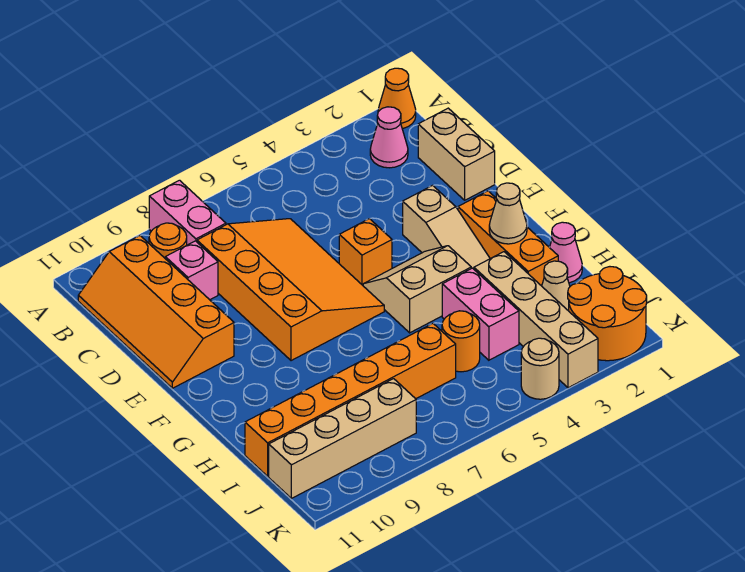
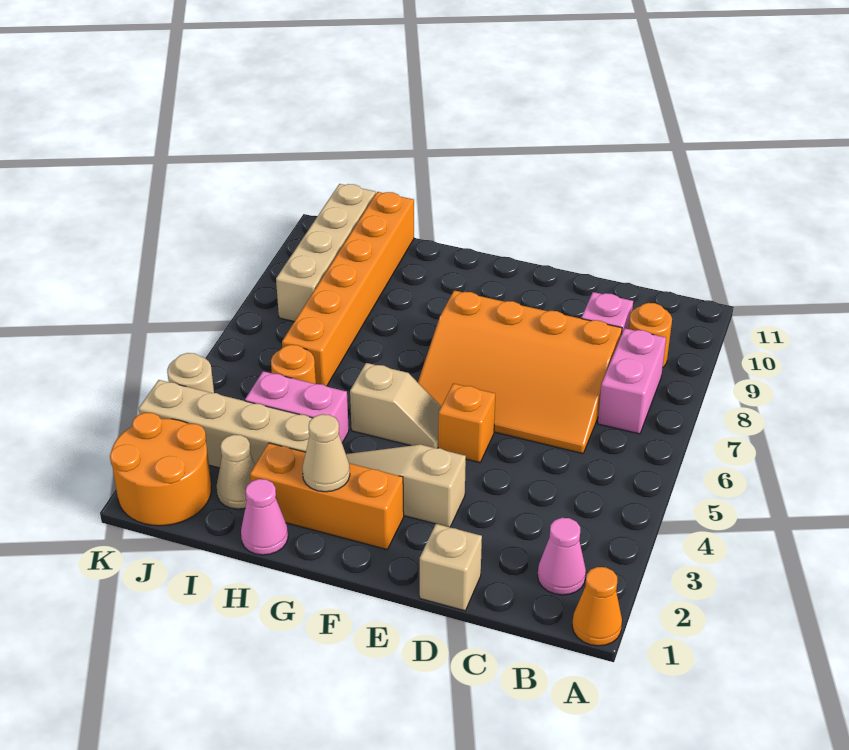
pink brick A8:B8 level 1 -> pink brick B7:B8 level 1
orange slope B10:E11 level 1 top 10 -> none
tan brick C1:D1 level 1 -> tan brick D1 level 1
tan slope F4:G5 level 1 top G -> tan slope F5:G5 level 1 top G

